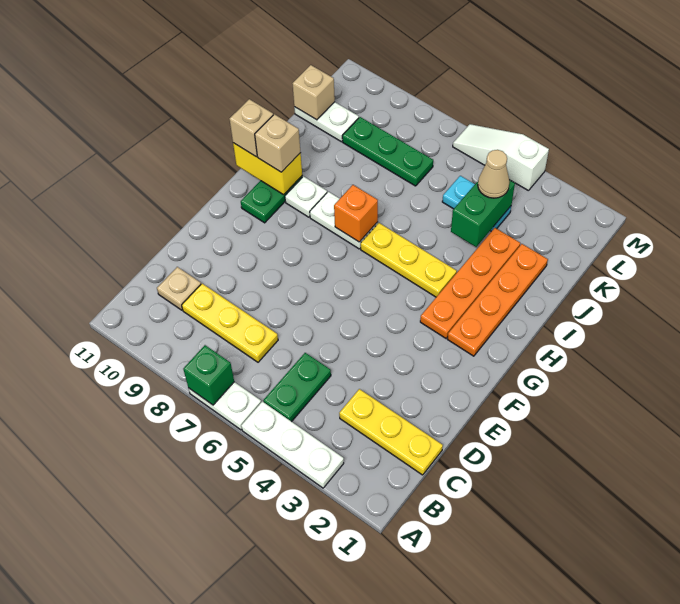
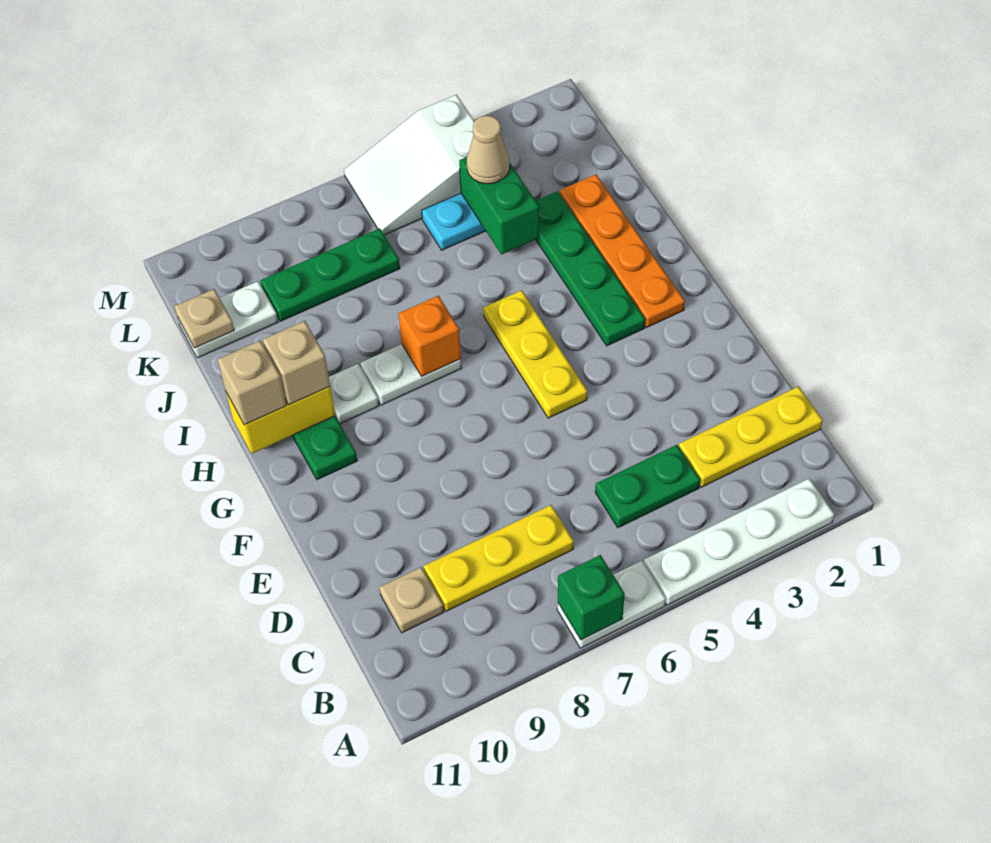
white plate A3:A5 level 1 -> white plate A2:A5 level 1
green plate B5:C5 level 1 -> green plate C4:C5 level 1
orange plate G3:J3 level 1 -> green plate G3:J3 level 1
yellow plate H4:H6 level 1 -> yellow plate F5:H5 level 1
tan brick K11 level 2 -> tan plate K11 level 2
white slope M4:M6 level 1 top 4 -> white slope L4:M6 level 1 top 4

